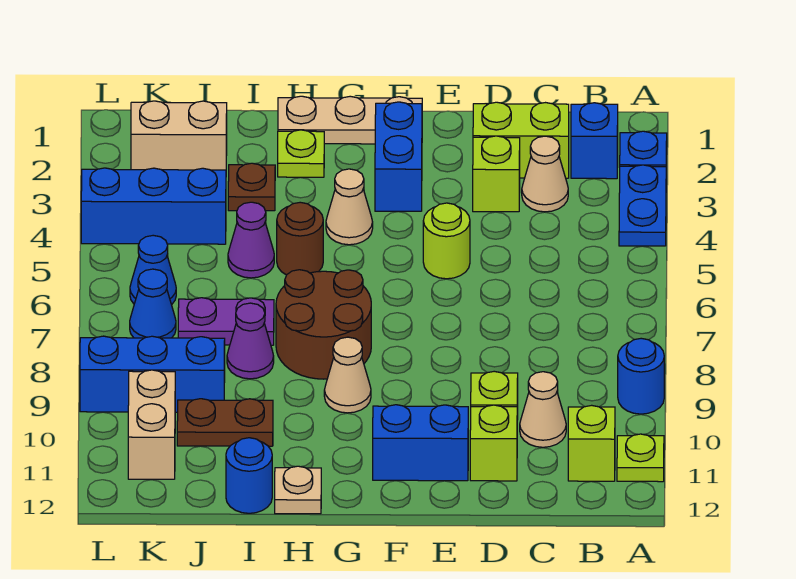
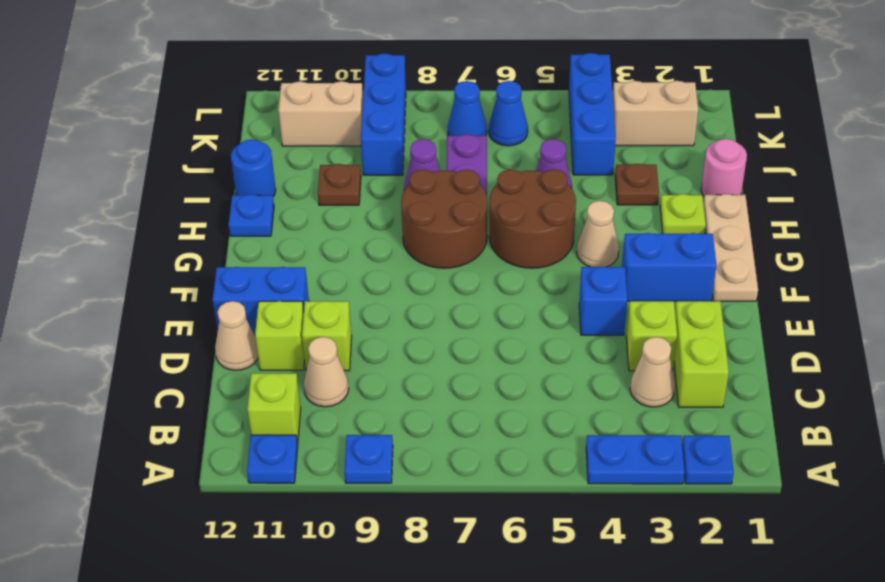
blue round brick A9 level 1 -> blue plate A9 level 1
lime plate A11 level 1 -> blue plate A11 level 1
blue brick B2 level 1 -> blue brick E4 level 1
lime round brick E5 level 1 -> none
blue brick E11:F11 level 1 -> blue brick E11:E12 level 1
tan cone G9 level 1 -> tan cone D12 level 1
brown round brick H5 level 1 -> brown round brick G5:H6 level 1
tan plate H12 level 1 -> blue plate H12 level 1
none -> pink round brick I1 level 1
brown plate I10:J10 level 1 -> brown plate I10 level 1
tan brick J2:K2 level 1 -> tan brick K2:K3 level 1

